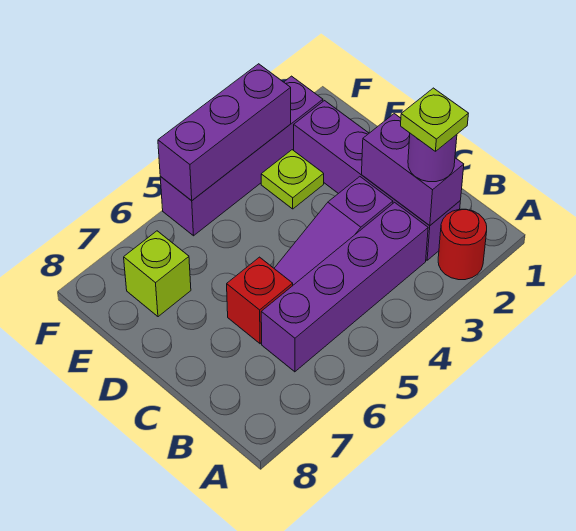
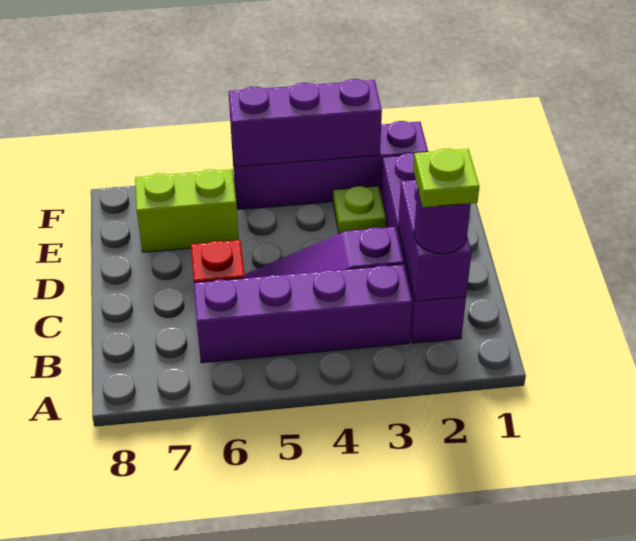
red round brick A2 level 1 -> none
lime brick E7 level 1 -> lime brick E6:E7 level 1

